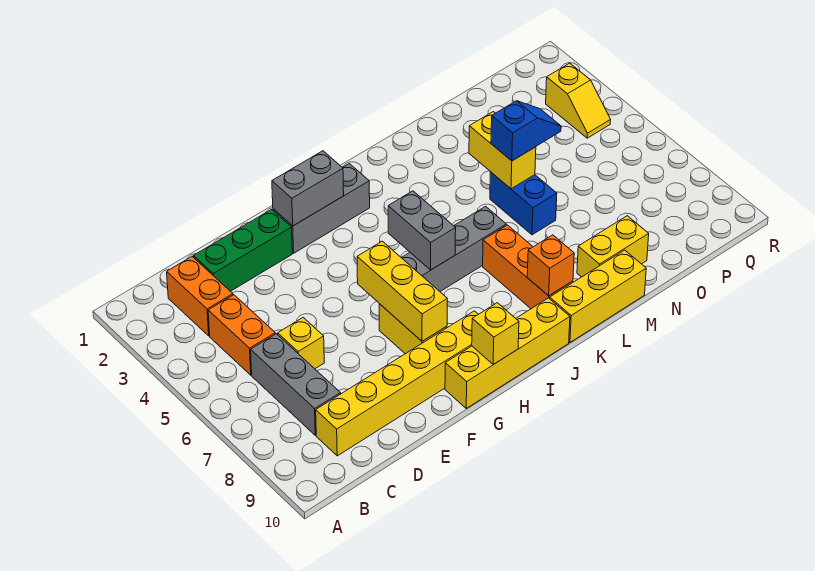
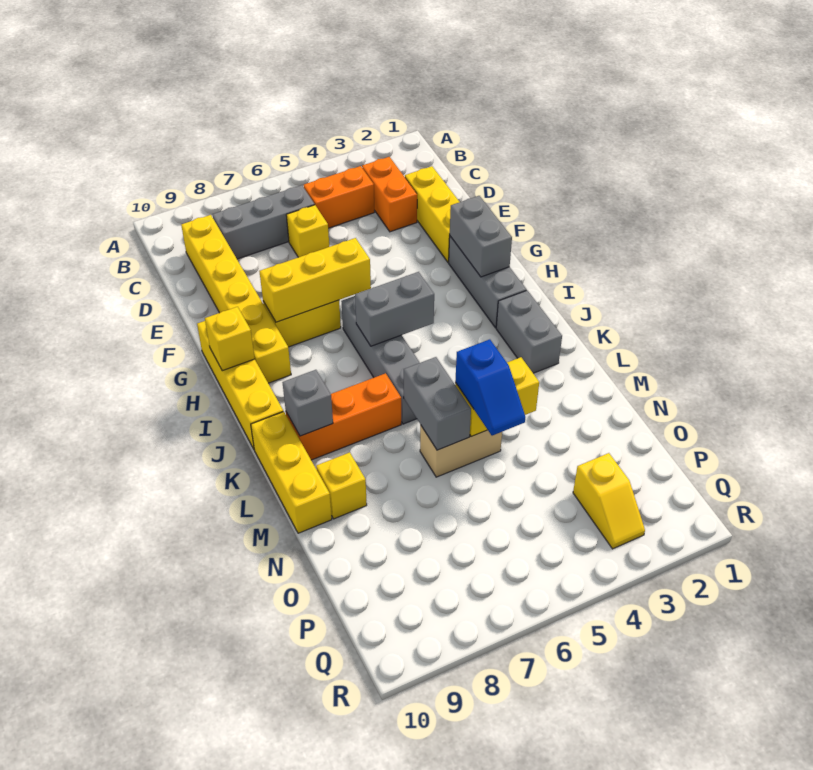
orange brick C2:C3 level 1 -> orange brick C3:D3 level 1
green brick D2:F2 level 1 -> yellow brick D2:F2 level 1
none -> grey brick J2:K2 level 1
orange brick K9 level 2 -> grey brick K9 level 2
none -> grey brick L6:M6 level 2
blue brick M5:M6 level 1 -> tan brick M5:M6 level 1
yellow brick M9:N9 level 1 -> yellow brick M9 level 1
yellow slope Q3:Q4 level 1 top 3 -> yellow slope P3:Q3 level 1 top P

